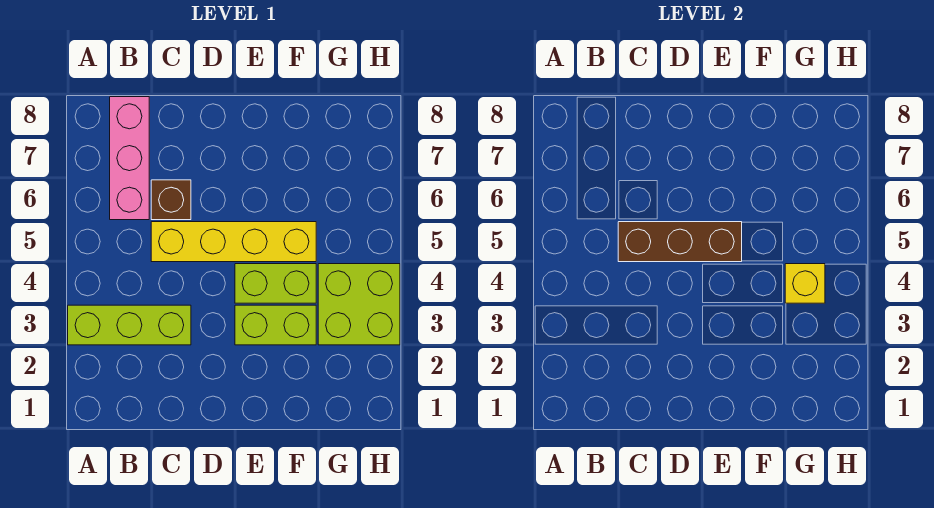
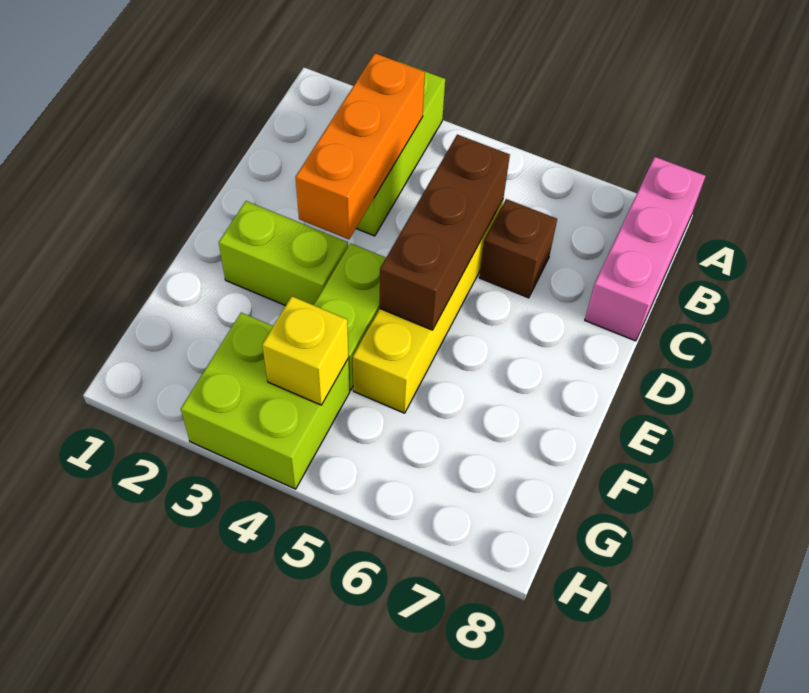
none -> orange brick B3:D3 level 2
pink brick B6:B8 level 1 -> pink brick A8:C8 level 1
lime brick E3:F3 level 1 -> lime brick E2:E3 level 1

